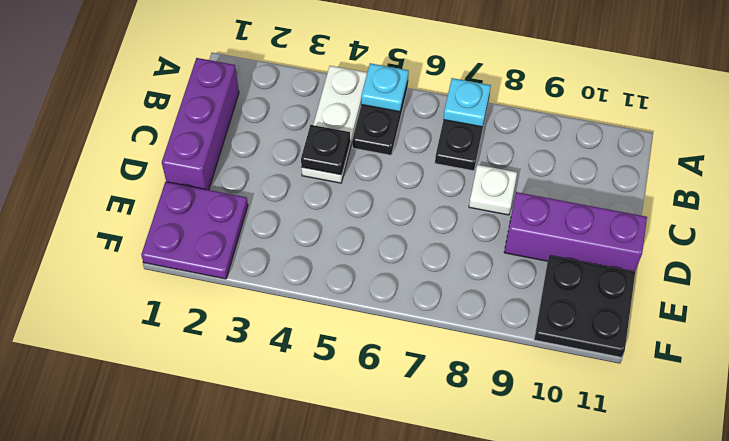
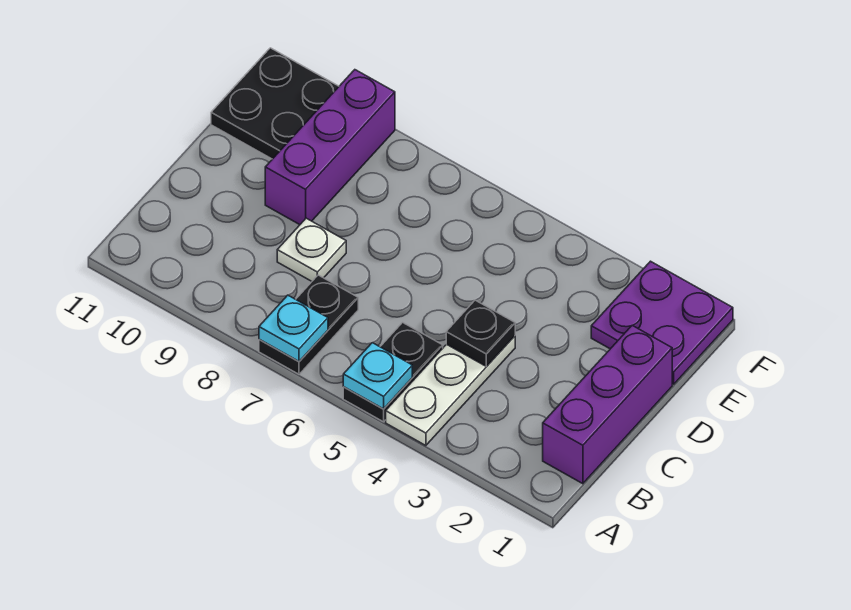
purple brick D9:D11 level 1 -> purple brick D9:F9 level 1

